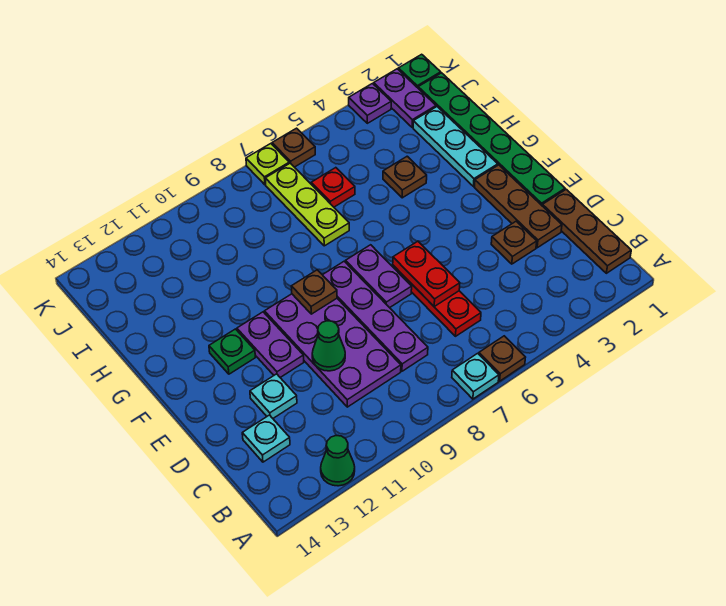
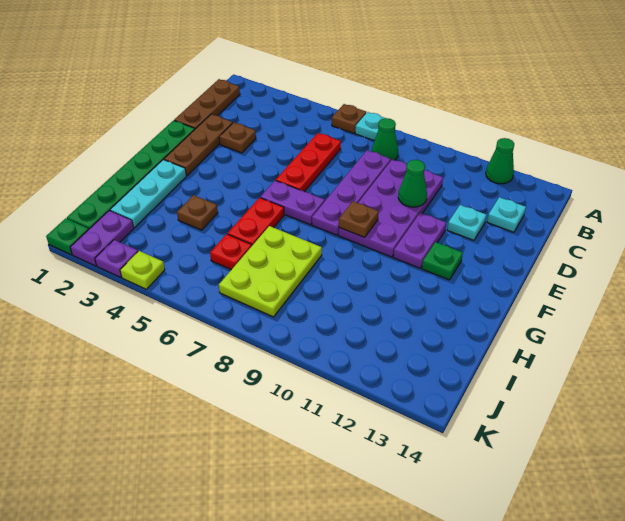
none -> green cone B8 level 1
red plate D6:E6 level 2 -> red plate G6:H6 level 1
purple plate E7:F7 level 1 -> purple plate F6:F7 level 1
lime plate H7:J7 level 1 -> lime plate H7:J8 level 1
brown plate K6 level 1 -> none
lime plate K7 level 1 -> lime plate K4 level 1

